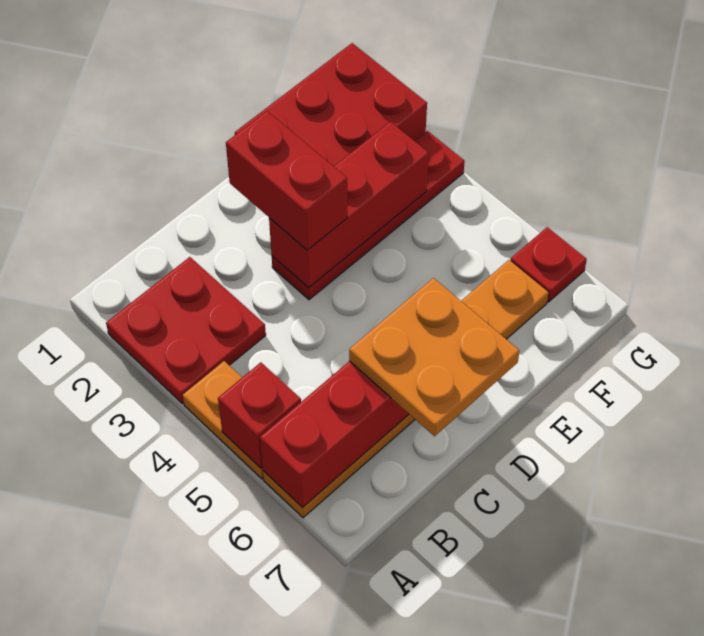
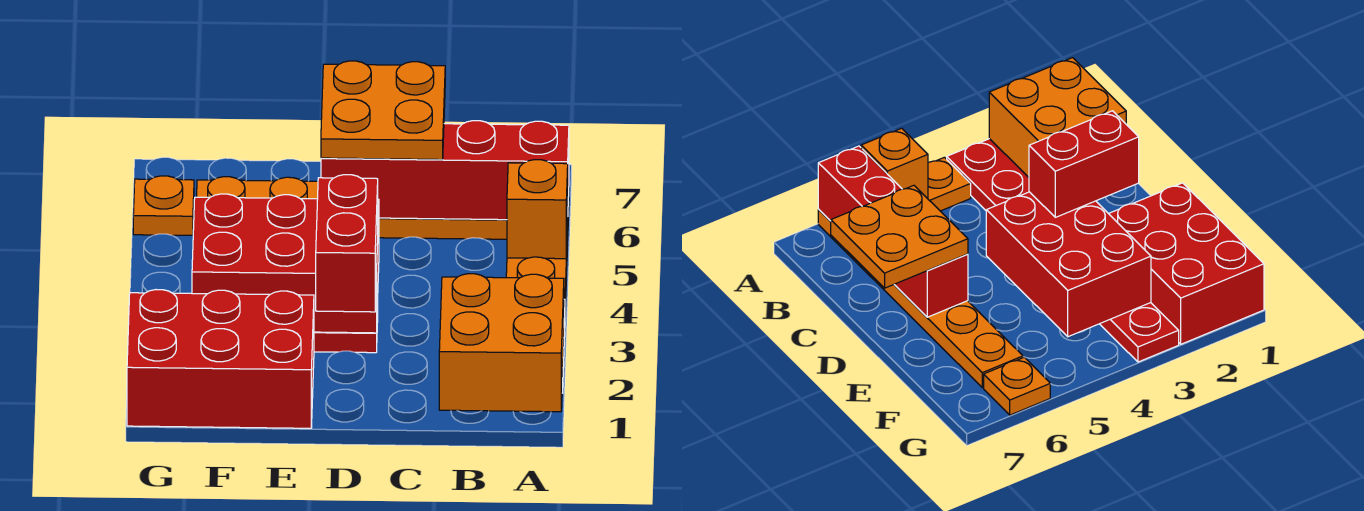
none -> orange brick A1:B2 level 2
red brick A5 level 2 -> orange brick A5 level 2
red brick D3:F3 level 2 -> red brick D3:F4 level 2
red plate G6 level 1 -> orange plate G6 level 1

